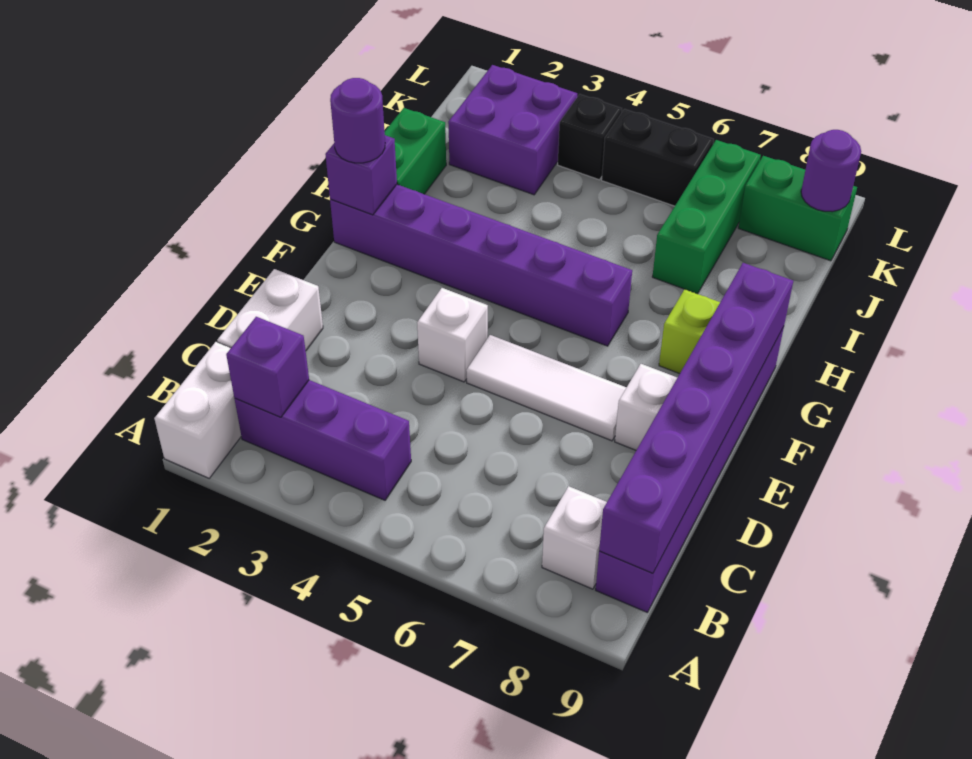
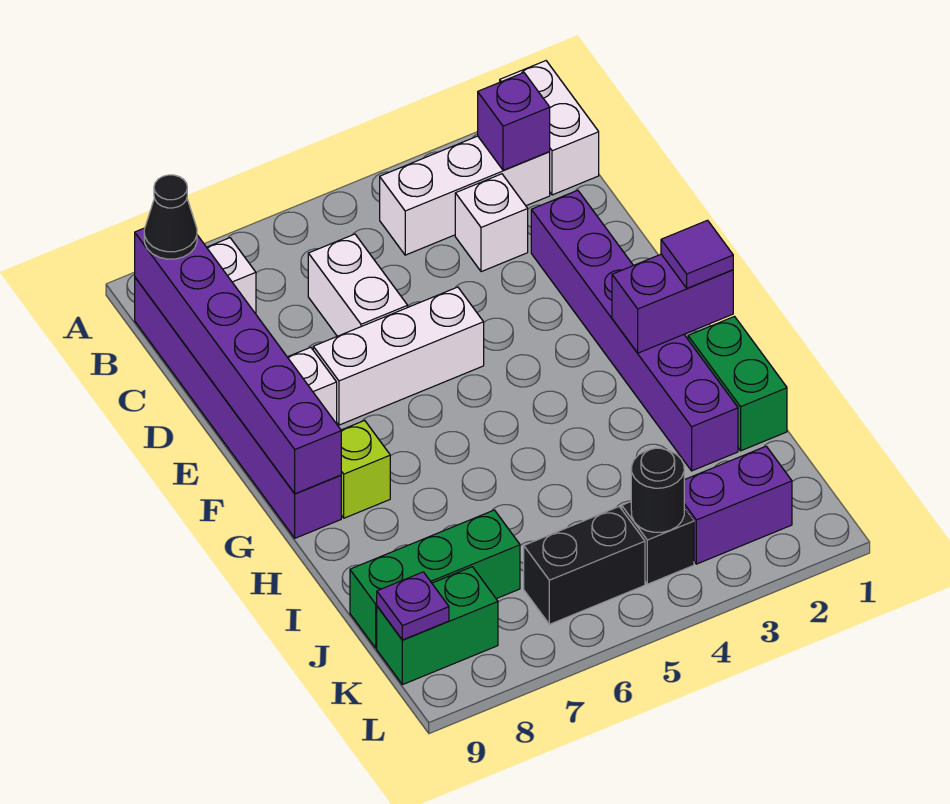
purple brick B2:B4 level 1 -> white brick B2:B4 level 1
none -> black cone B9 level 3
white brick C1:D1 level 1 -> white brick C6:D6 level 1
white brick E4 level 1 -> white brick C3 level 1
white tile E5:E7 level 1 -> white brick E5:E7 level 1
purple brick G1:G6 level 1 -> purple brick D2:I2 level 1
purple brick G1 level 2 -> purple brick G1:G2 level 2
purple round brick G1 level 3 -> purple tile G1 level 3
green brick I7:K7 level 1 -> green brick J7:J9 level 1
purple brick J2:K3 level 1 -> purple brick K2:K3 level 1
none -> black round brick K4 level 2
purple round brick K9 level 2 -> purple plate K9 level 2

